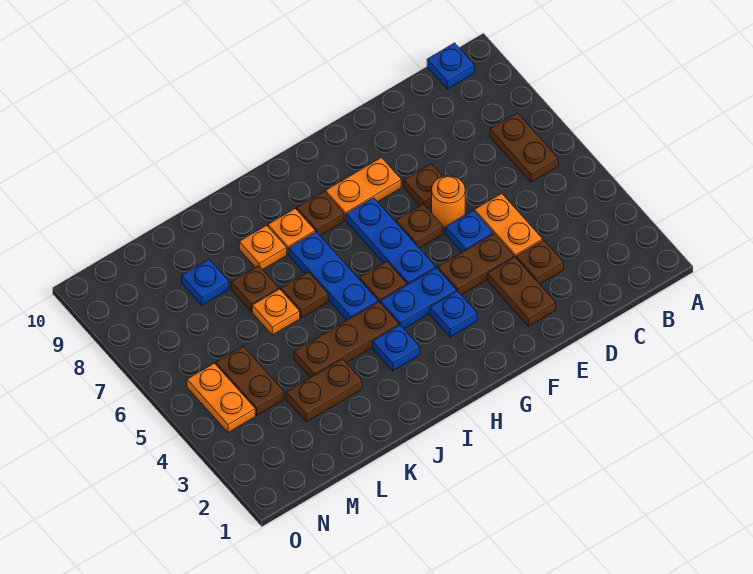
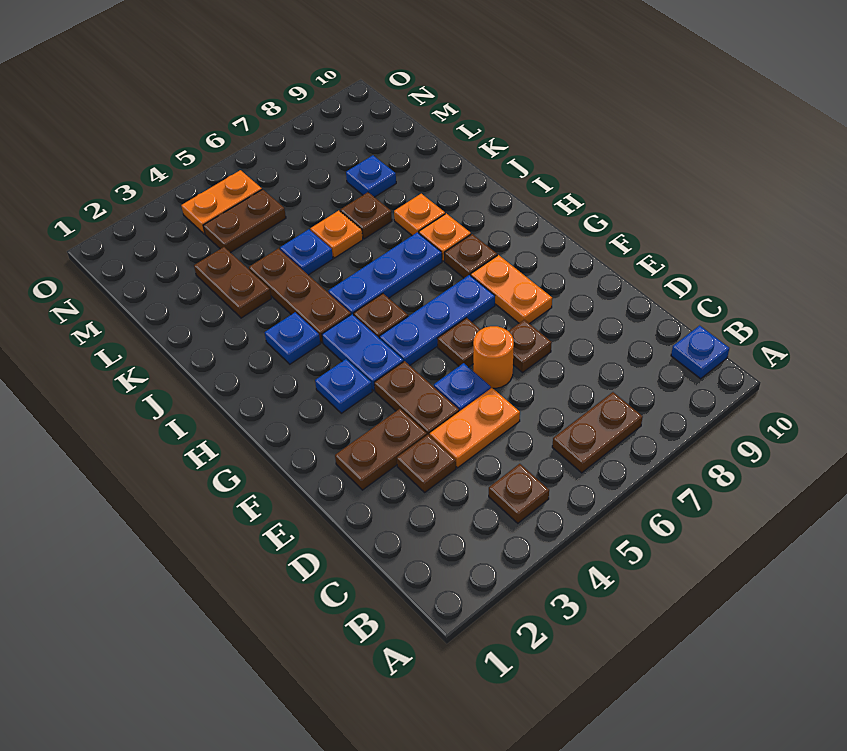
brown plate J6 level 1 -> brown plate B4 level 1
none -> blue plate K5 level 1

